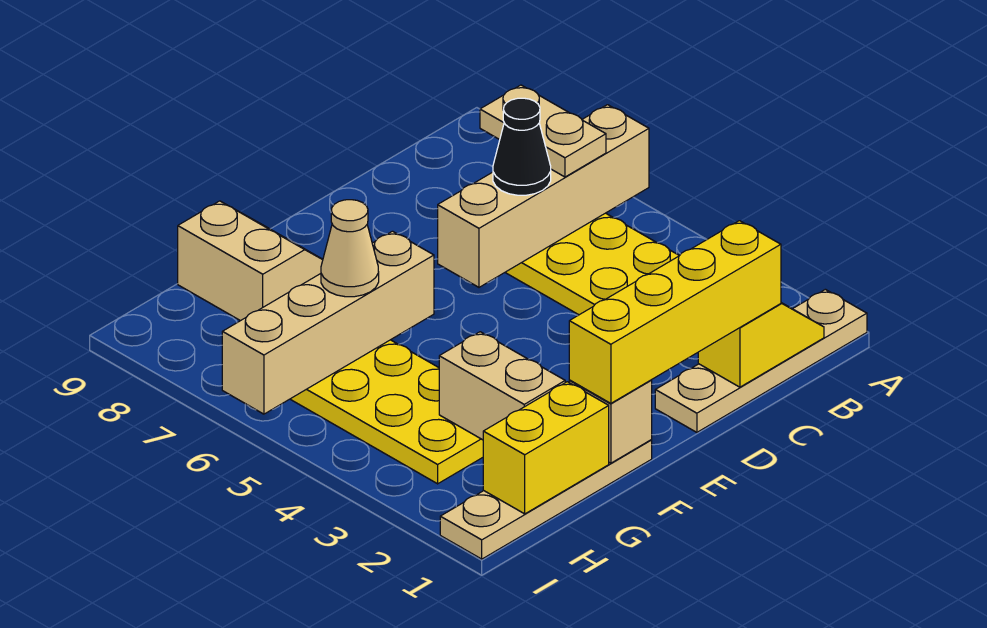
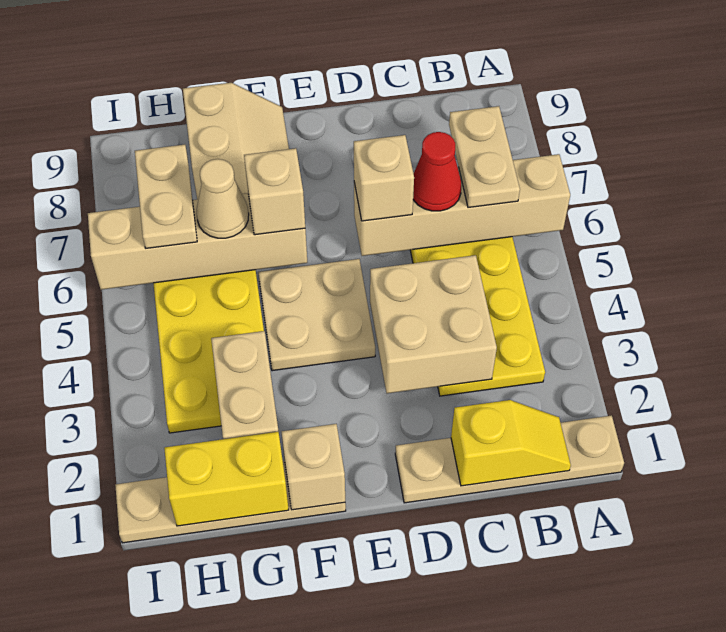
yellow brick C1:F1 level 3 -> none
none -> tan brick C3:D4 level 2
black cone C6 level 3 -> red cone C6 level 3
none -> tan brick D6 level 3
none -> tan plate E4:F5 level 1
none -> tan brick F6 level 3
none -> tan plate H6:H7 level 3

